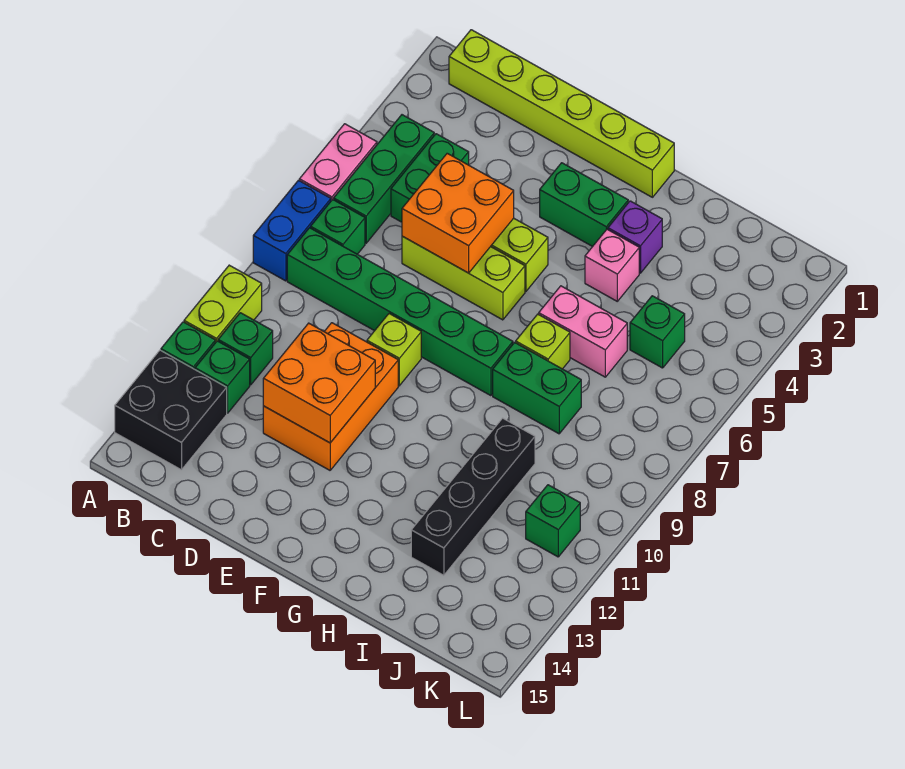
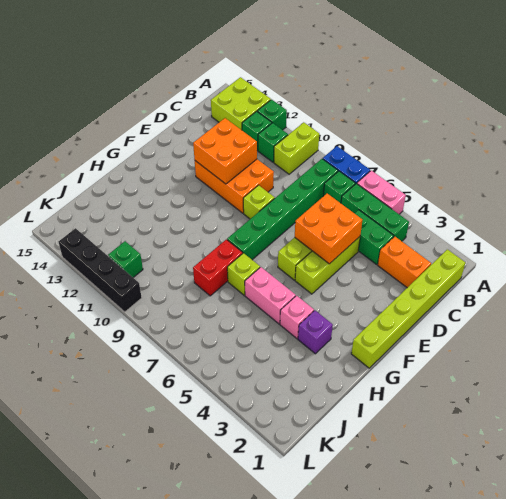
lime brick A10:A11 level 1 -> lime brick A10:B10 level 1
black brick A13:B14 level 1 -> lime brick A13:B14 level 1
none -> orange brick C2:C3 level 1
green brick F3:G3 level 1 -> none
pink brick H6:I6 level 1 -> pink brick H5:H6 level 1
green brick H8:I8 level 1 -> red brick H8:I8 level 1
black brick I10:I13 level 1 -> black brick L10:L13 level 1
green brick J5 level 1 -> none

